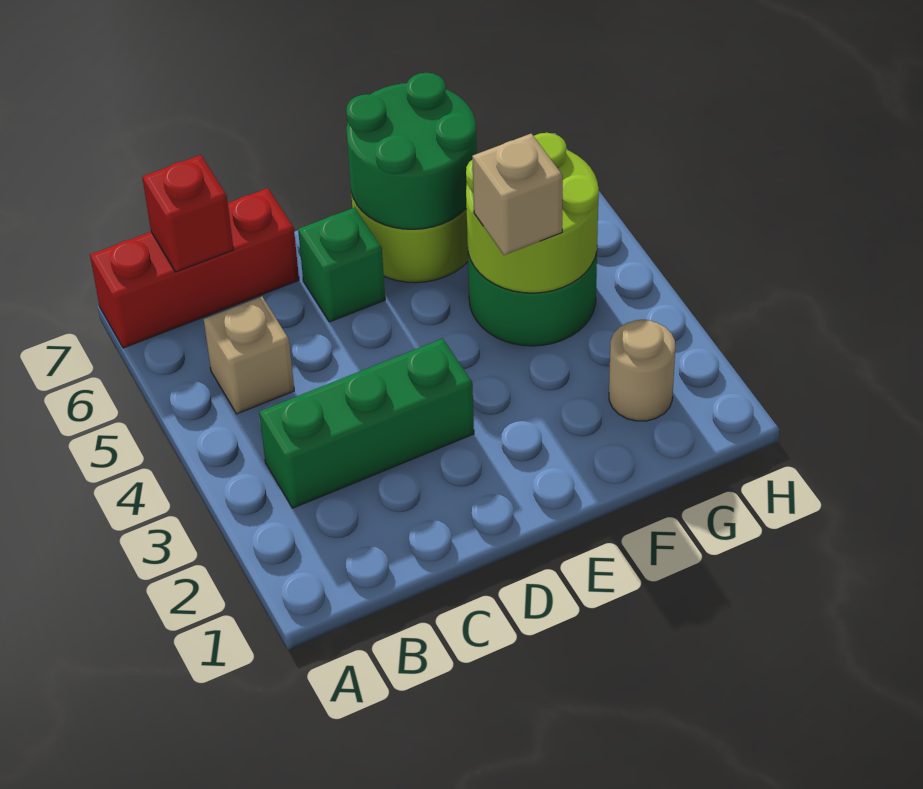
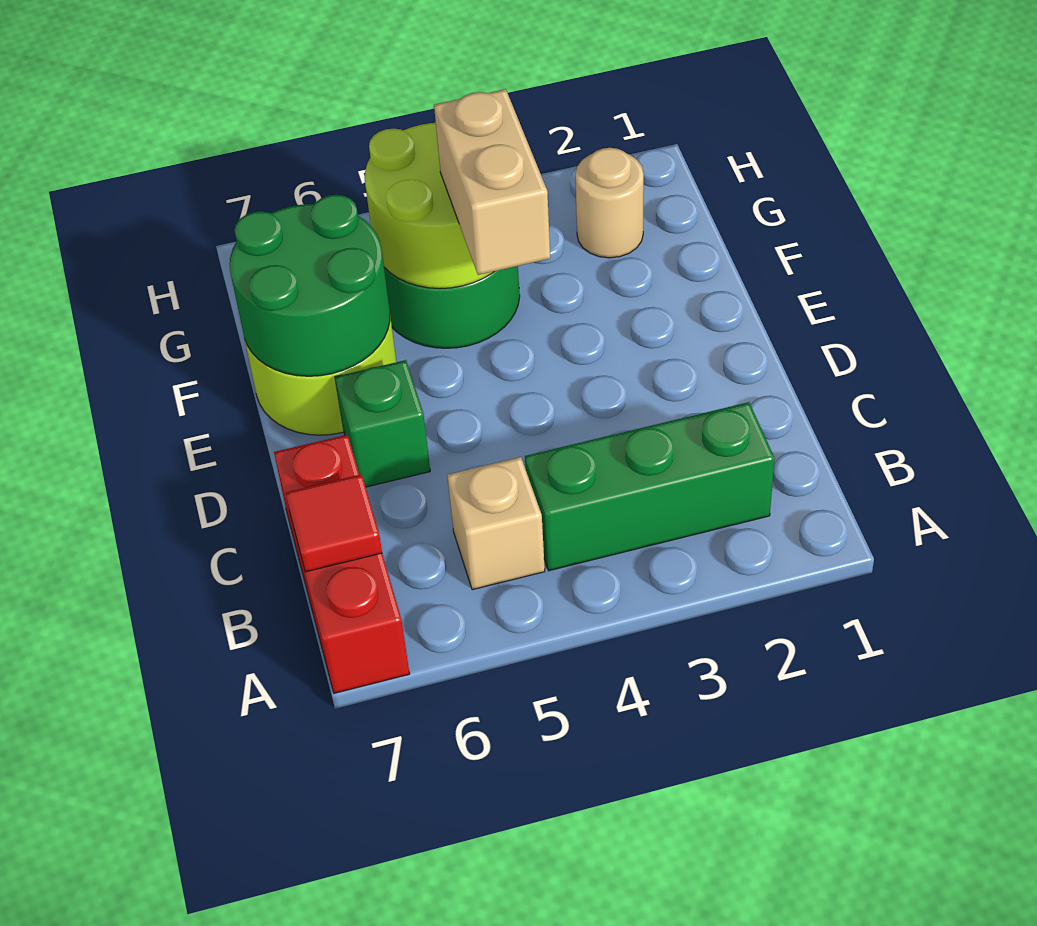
green brick B3:D3 level 1 -> green brick B2:B4 level 1
red brick B7 level 2 -> red tile B7 level 2
tan brick F4 level 3 -> tan brick E4:F4 level 3

